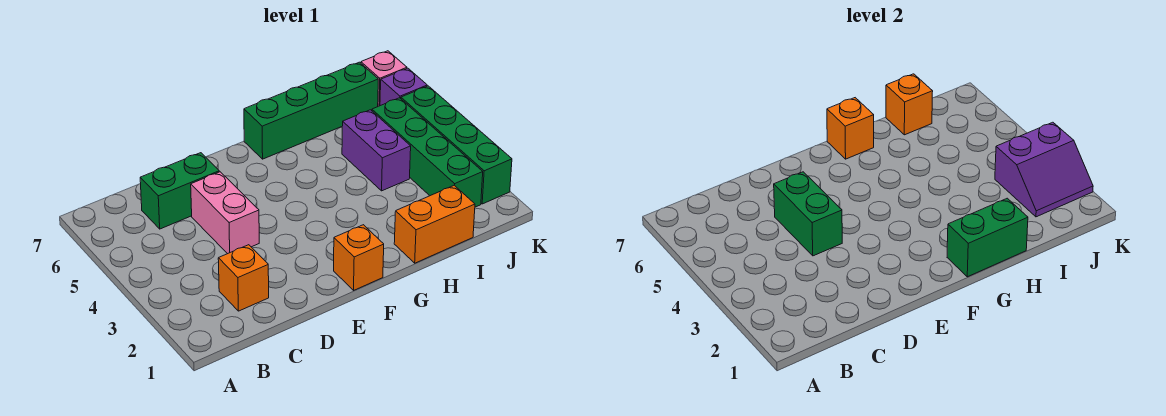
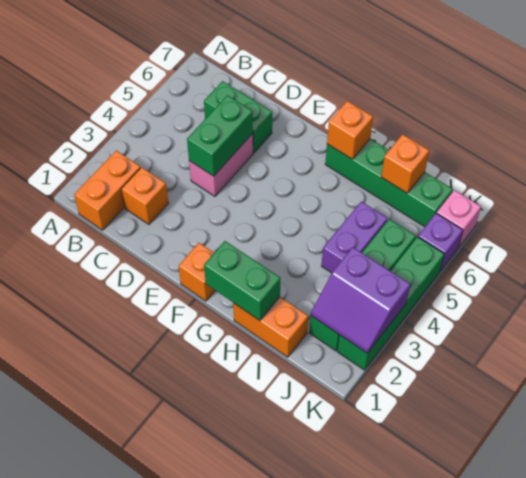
none -> orange brick B1:B2 level 1

